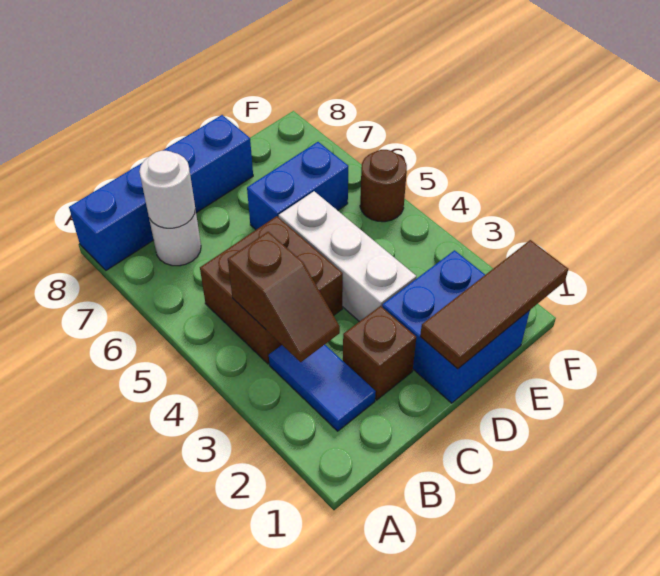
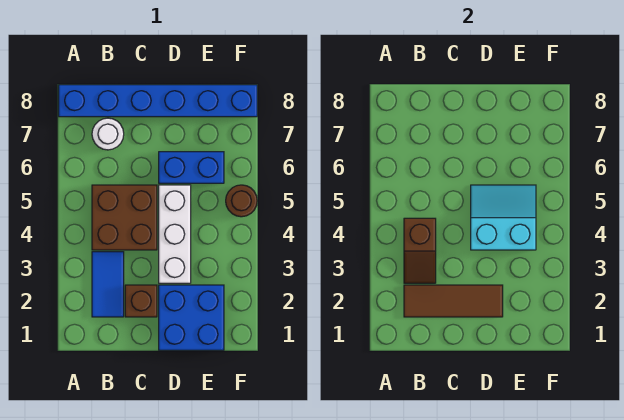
blue brick A8:D8 level 1 -> blue brick A8:F8 level 1
white round brick B7 level 2 -> none
brown tile D1:F1 level 2 -> brown tile B2:D2 level 2
none -> cyan slope D4:E5 level 2 top 4

